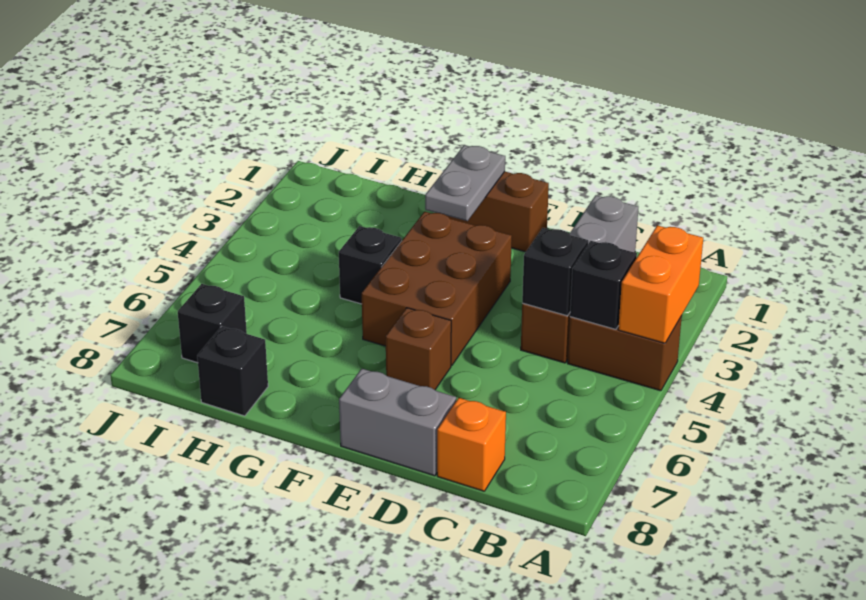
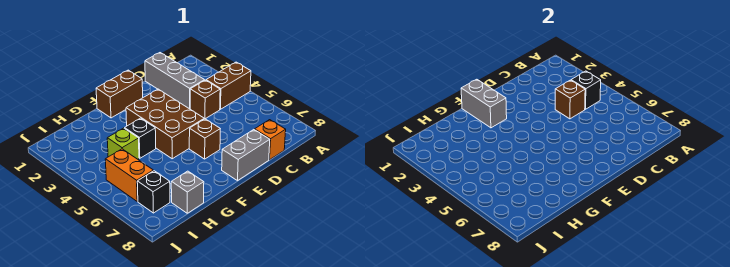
orange brick A3:A4 level 2 -> orange brick I5:I6 level 1
black brick C4 level 2 -> brown brick C4 level 2
grey plate F1:F2 level 2 -> grey brick F1:F2 level 2
none -> lime brick H4 level 1
black brick H8 level 1 -> grey brick H8 level 1

